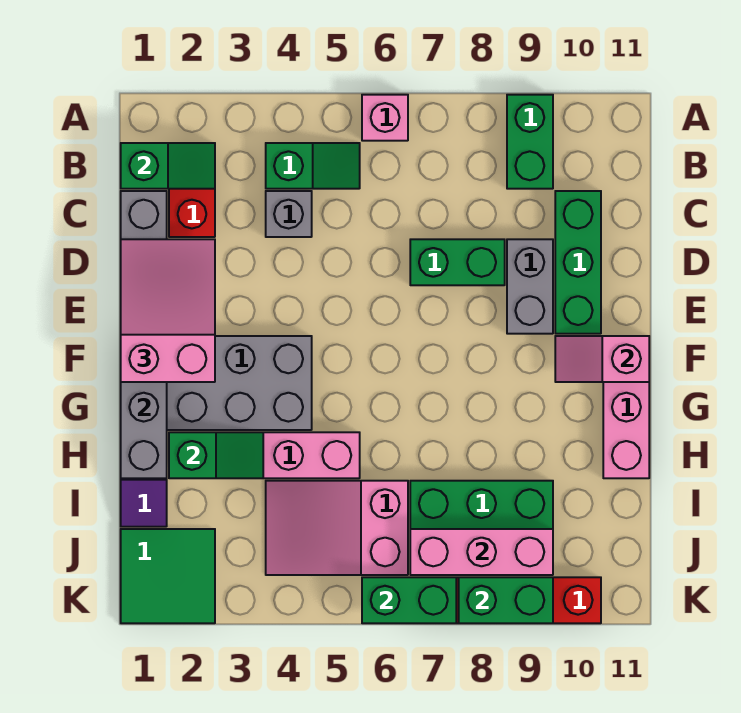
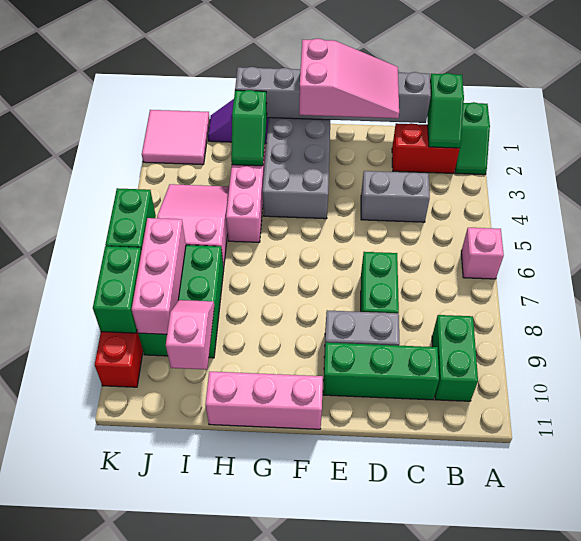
green brick A9:B9 level 1 -> green brick B9:B10 level 1
green slope B4:B5 level 1 top 4 -> green slope A1:A2 level 1 top 1
grey brick C4 level 1 -> grey brick C4:D4 level 1
pink slope F10:F11 level 2 top 11 -> pink slope I9:I10 level 2 top 10
green tile J1:K2 level 1 -> pink tile J1:K2 level 1

